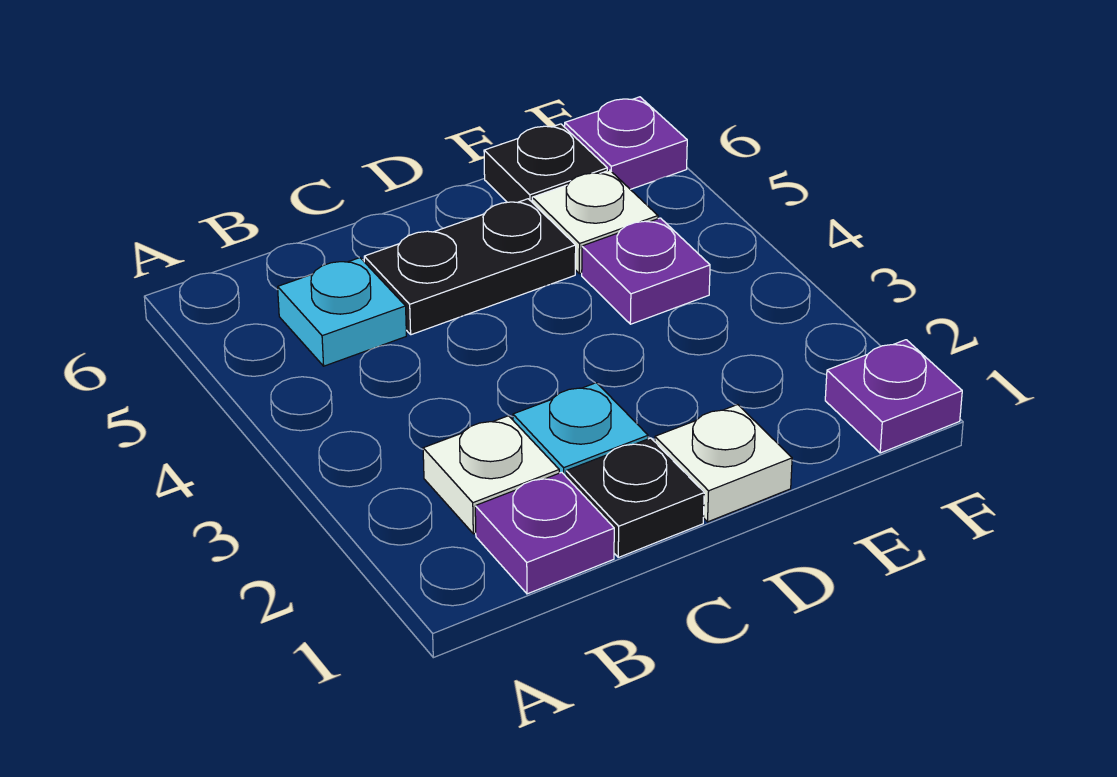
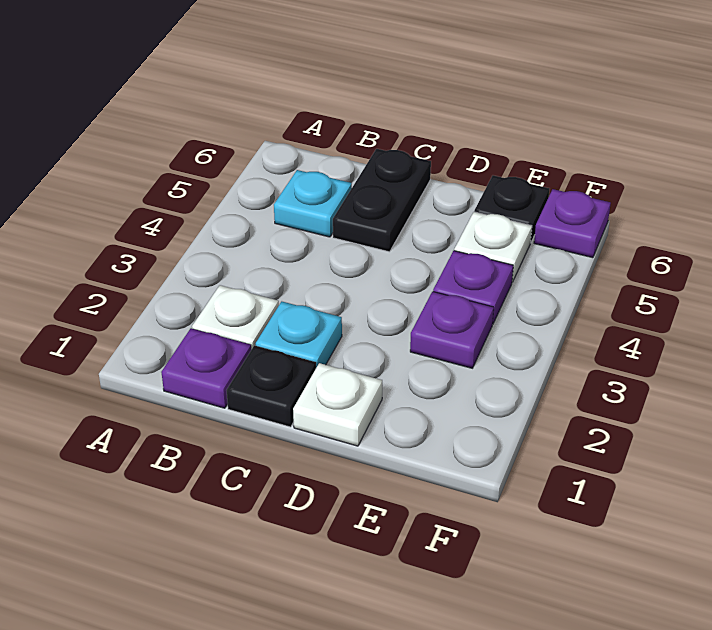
black plate C5:D5 level 1 -> black plate C5:C6 level 1
purple plate F1 level 1 -> purple plate E3 level 1

